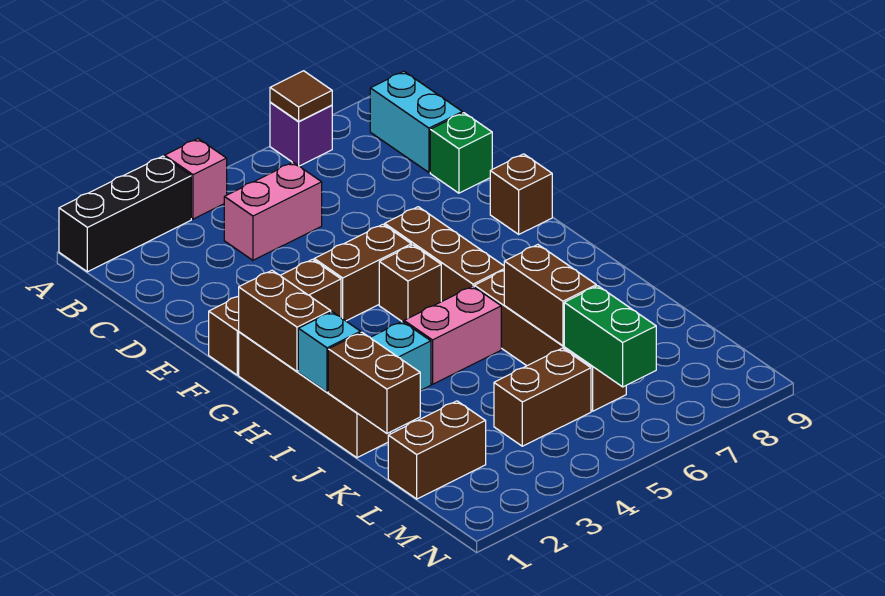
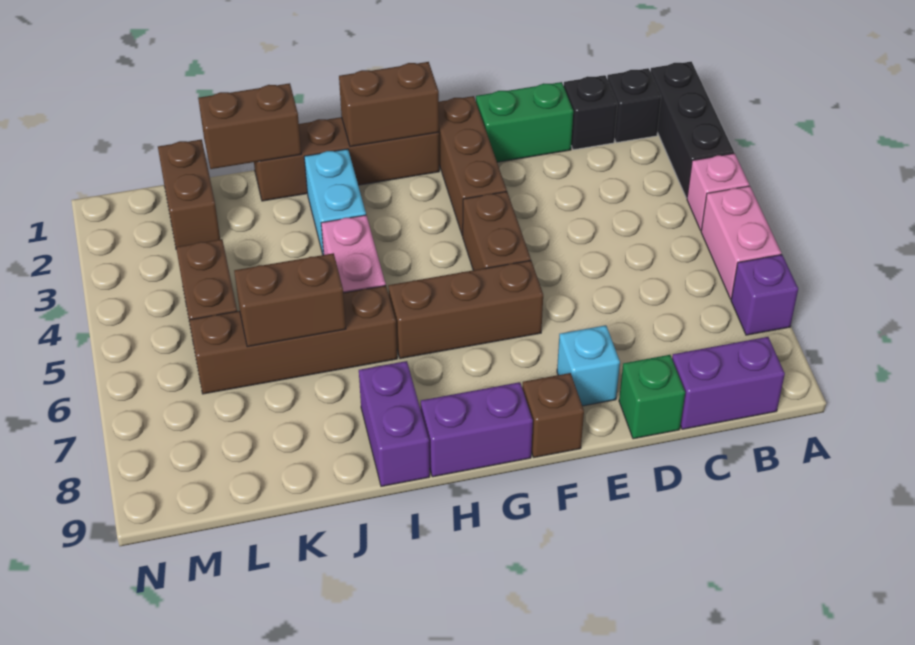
brown tile A7 level 2 -> none
none -> black brick B1 level 1
cyan brick B9:C9 level 1 -> purple brick B9:C9 level 1
none -> black brick C1 level 1
pink brick C4:C5 level 1 -> pink brick A5:A6 level 1
brown brick G5 level 1 -> none
none -> purple brick G9:H9 level 1
cyan brick I1 level 2 -> cyan brick E8 level 1
none -> purple brick I8:I9 level 1
green brick L6:M6 level 2 -> green brick D1:E1 level 1

